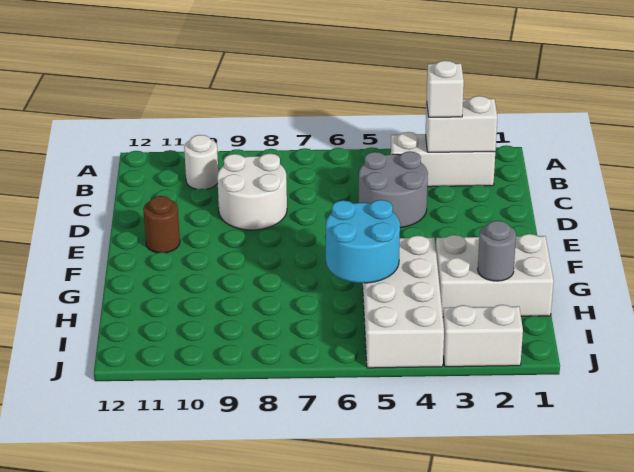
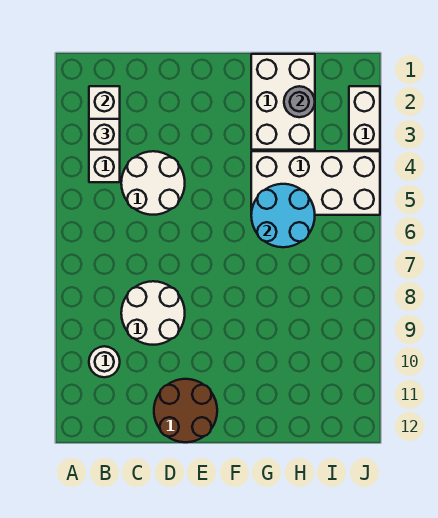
grey round brick C4:D5 level 1 -> white round brick C4:D5 level 1
brown round brick E11 level 1 -> brown round brick D11:E12 level 1

